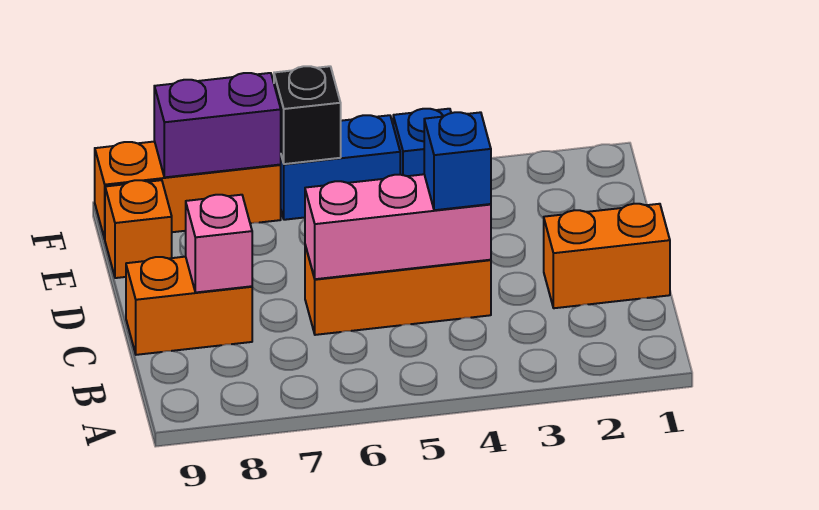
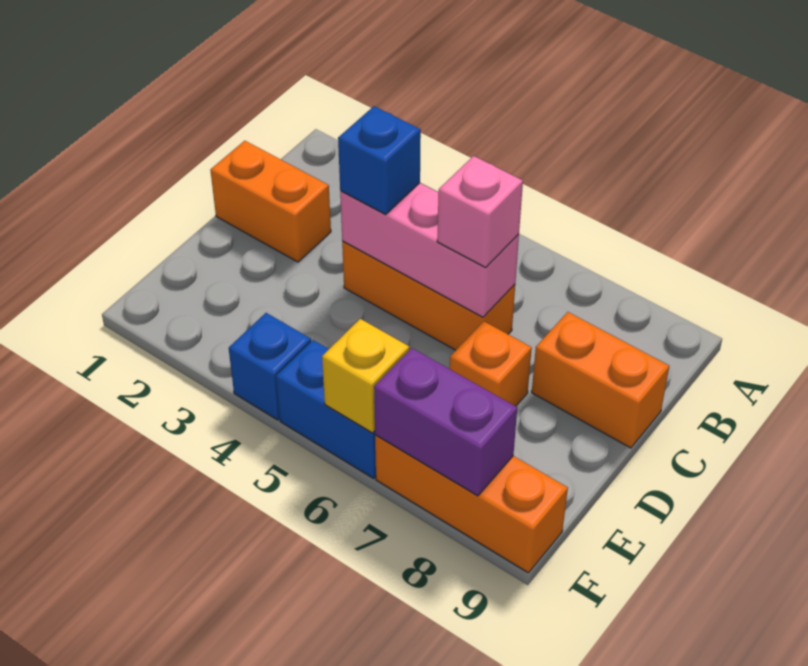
pink brick C8 level 2 -> pink brick C6 level 3
orange brick E9 level 1 -> orange brick D7 level 1
black brick F6 level 2 -> yellow brick F6 level 2

